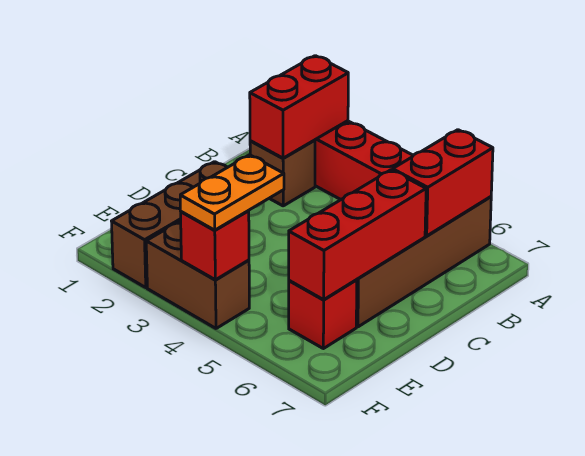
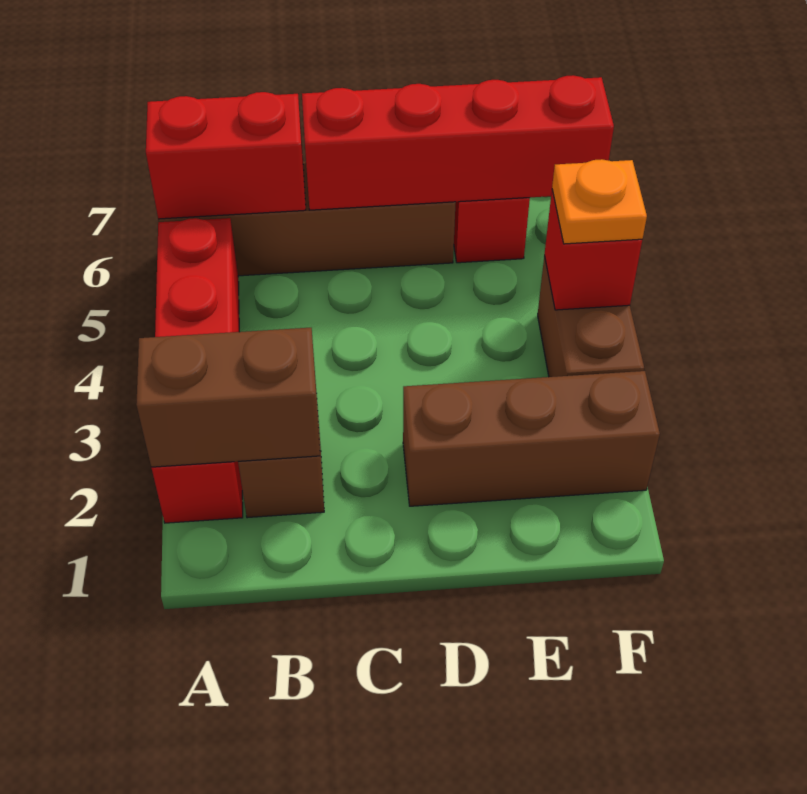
red brick A2:B2 level 2 -> brown brick A2:B2 level 2
red brick C6:E6 level 2 -> red brick C6:F6 level 2
orange plate E4:F4 level 3 -> orange plate F4 level 3

